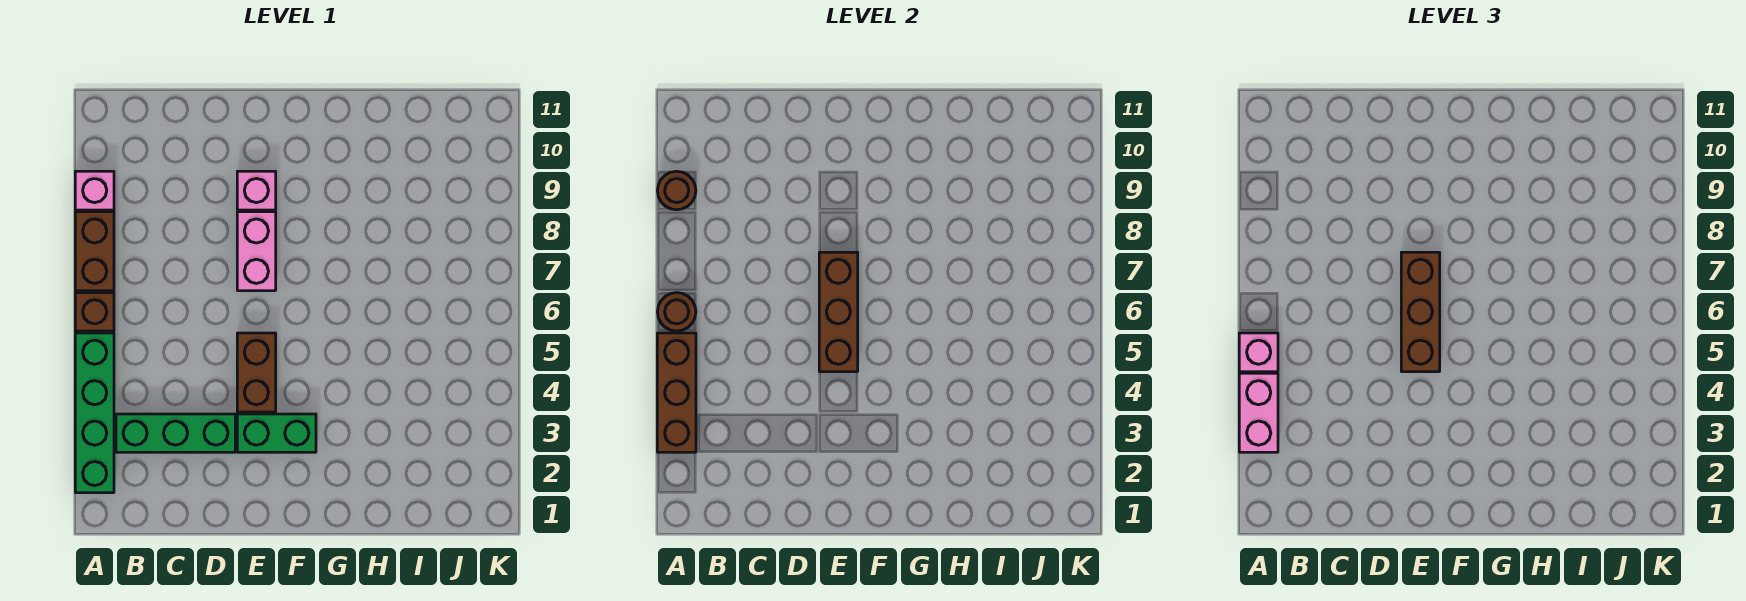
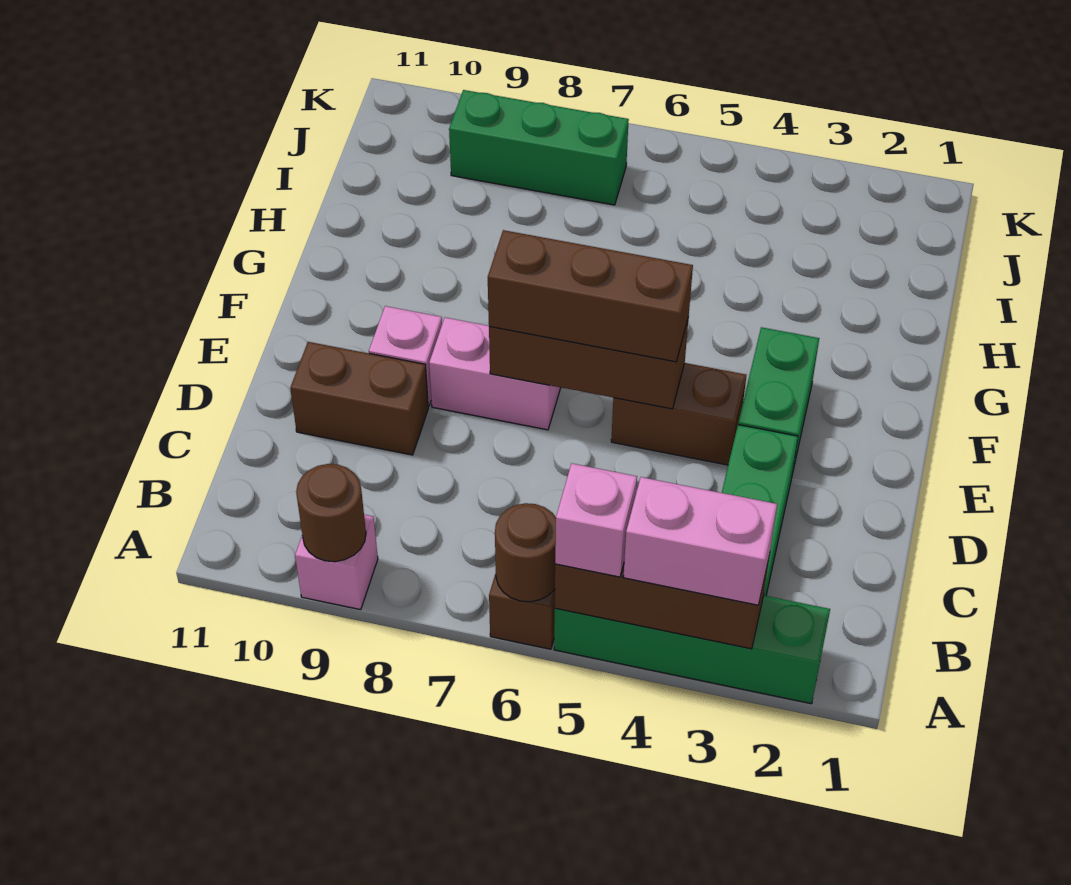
brown brick A7:A8 level 1 -> brown brick D9:D10 level 1
none -> green brick J7:J9 level 1

